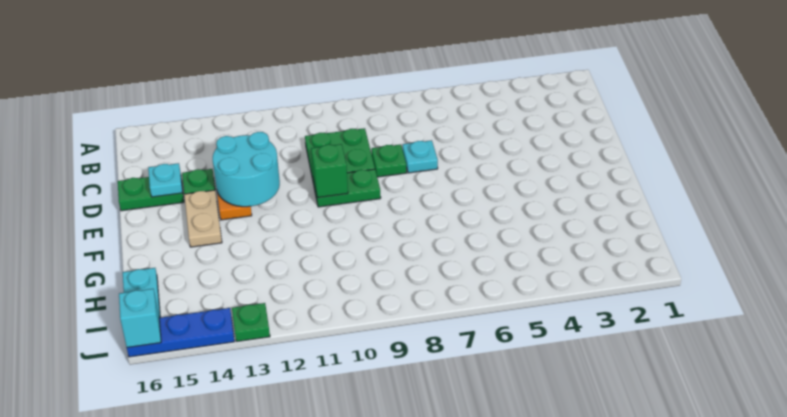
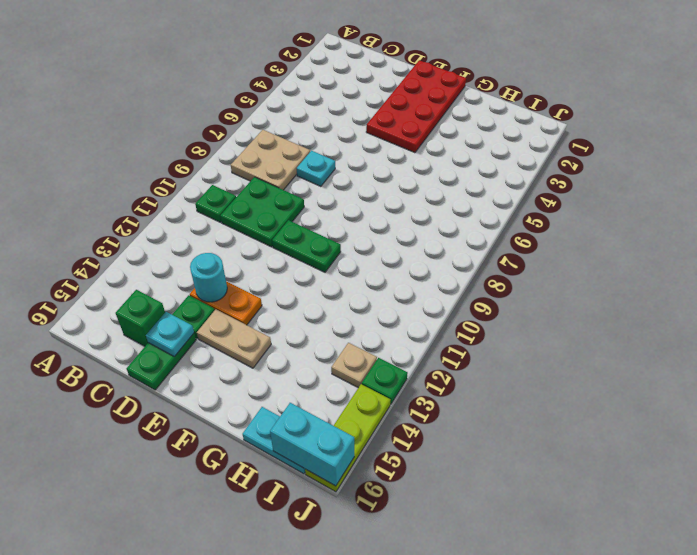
none -> tan plate B7:C8 level 1
green plate D8 level 1 -> green plate B10 level 1
cyan round brick D12:E13 level 2 -> cyan round brick D13 level 2
none -> red plate E1:F4 level 1
green plate E9:E10 level 1 -> green plate E10:F10 level 1
green brick E10 level 2 -> green brick C15 level 1
none -> tan plate I13 level 1
blue plate J14:J16 level 1 -> lime plate J14:J16 level 1
cyan brick J16 level 2 -> cyan brick I16:J16 level 2

